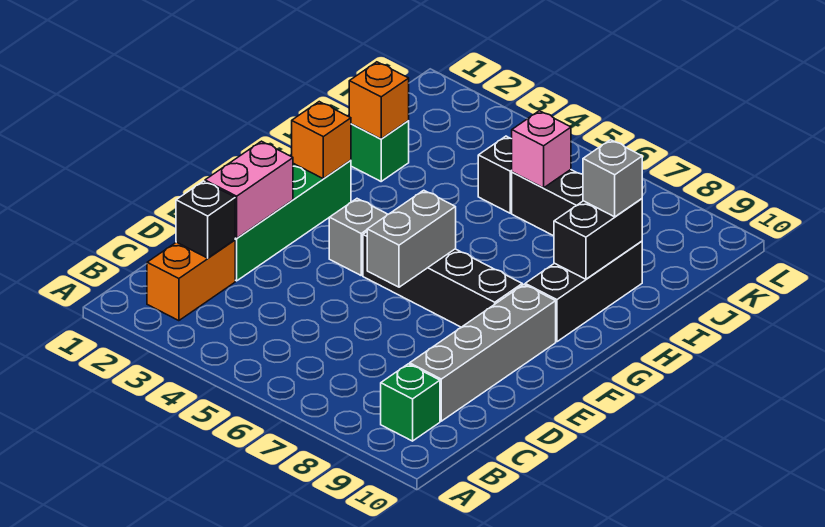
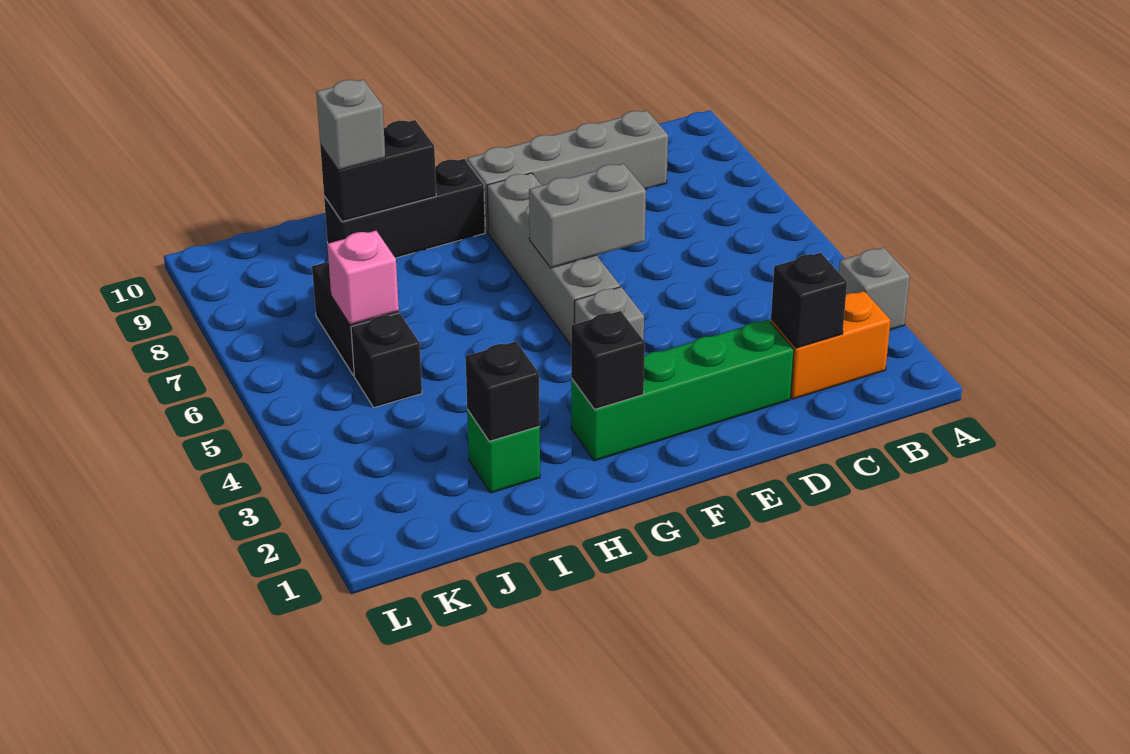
none -> grey brick A3 level 1
green brick B9 level 1 -> none
pink brick D2:E2 level 2 -> none
black brick F5:F8 level 1 -> grey brick F5:F8 level 1
orange brick G2 level 2 -> black brick G2 level 2
orange brick I2 level 2 -> black brick I2 level 2

